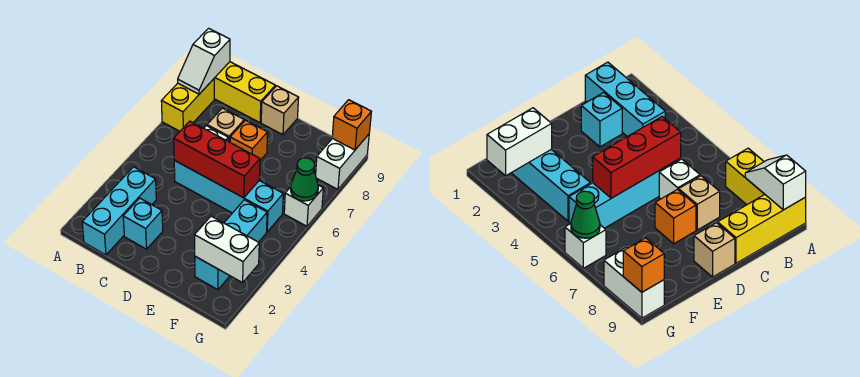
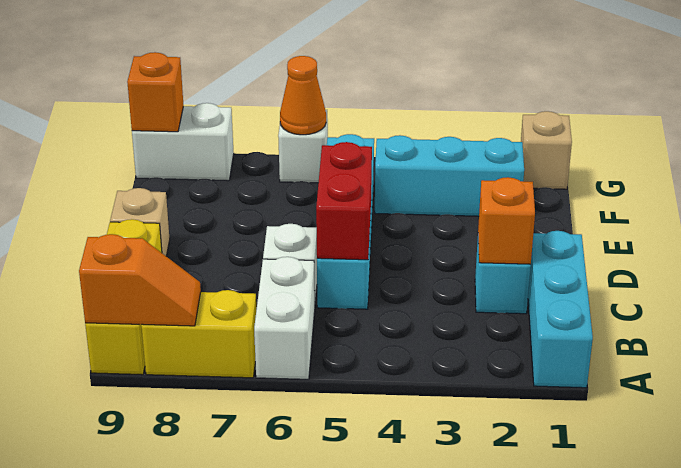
white slope A8:A9 level 2 top 9 -> orange slope A8:A9 level 2 top 9
cyan brick B1:B3 level 1 -> cyan brick A1:C1 level 1
red brick C5:E5 level 2 -> red brick C5:D5 level 2
tan brick C7 level 1 -> tan brick G1 level 1
orange brick D7 level 1 -> orange brick C2 level 2
white brick F2:G2 level 2 -> white brick A6:B6 level 1
green cone G6 level 2 -> orange cone G6 level 2

